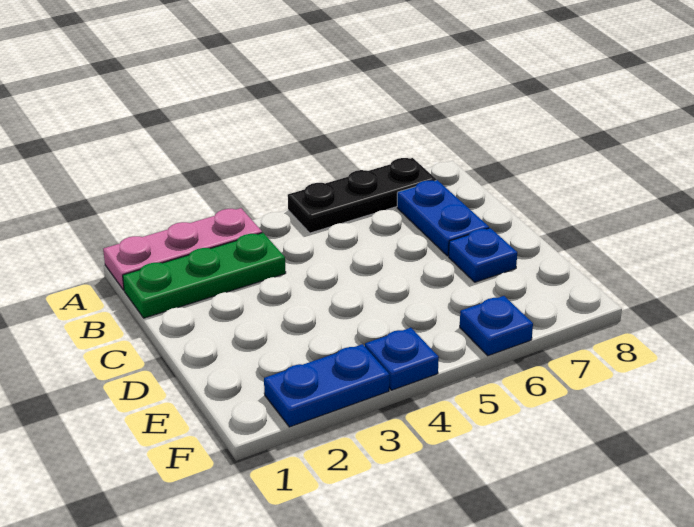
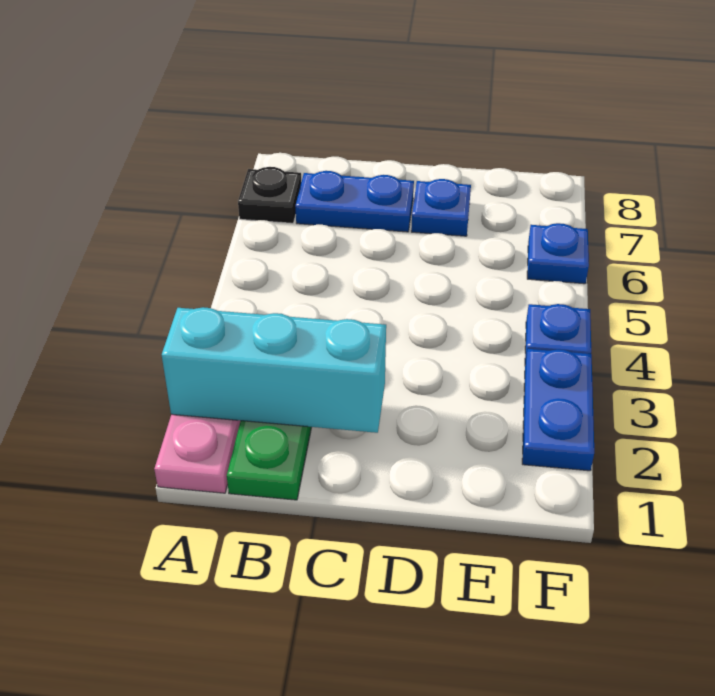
none -> cyan brick A2:C2 level 2
black plate A5:A7 level 1 -> black plate A7 level 1

